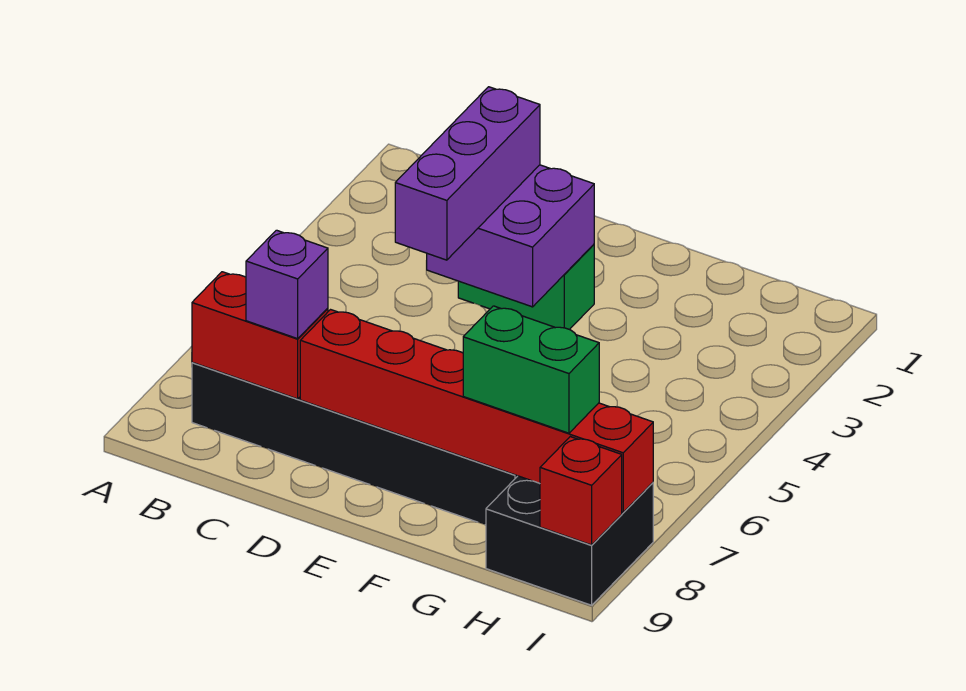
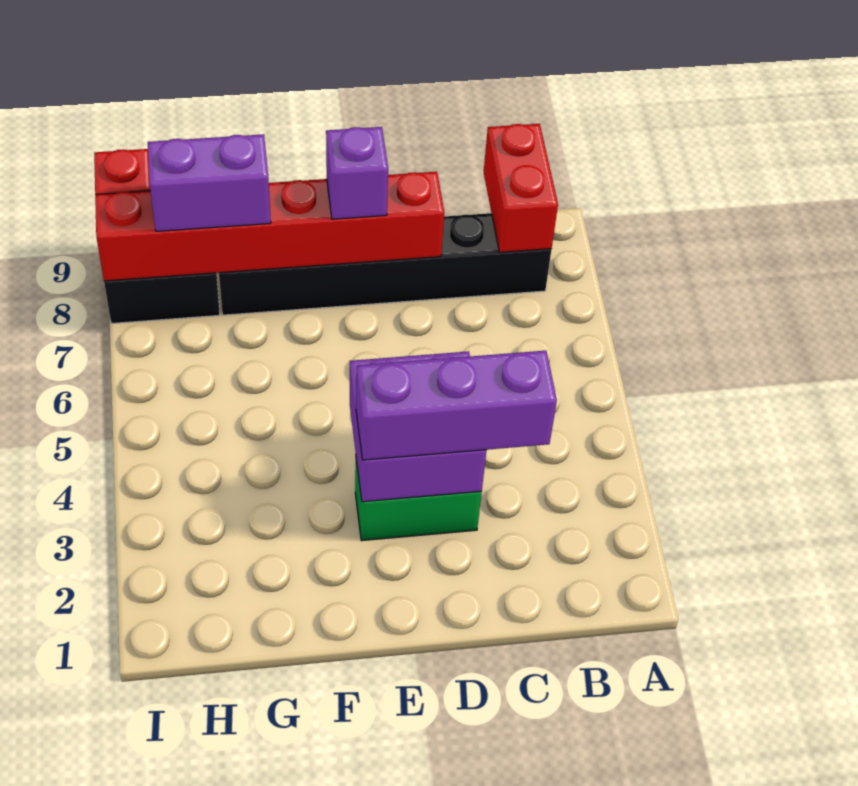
red brick B8:C8 level 2 -> red brick B8:B9 level 2
purple brick C8 level 3 -> purple brick E8 level 3
purple brick D3:D5 level 3 -> purple brick C3:E3 level 3
green brick G8:H8 level 3 -> purple brick G8:H8 level 3

